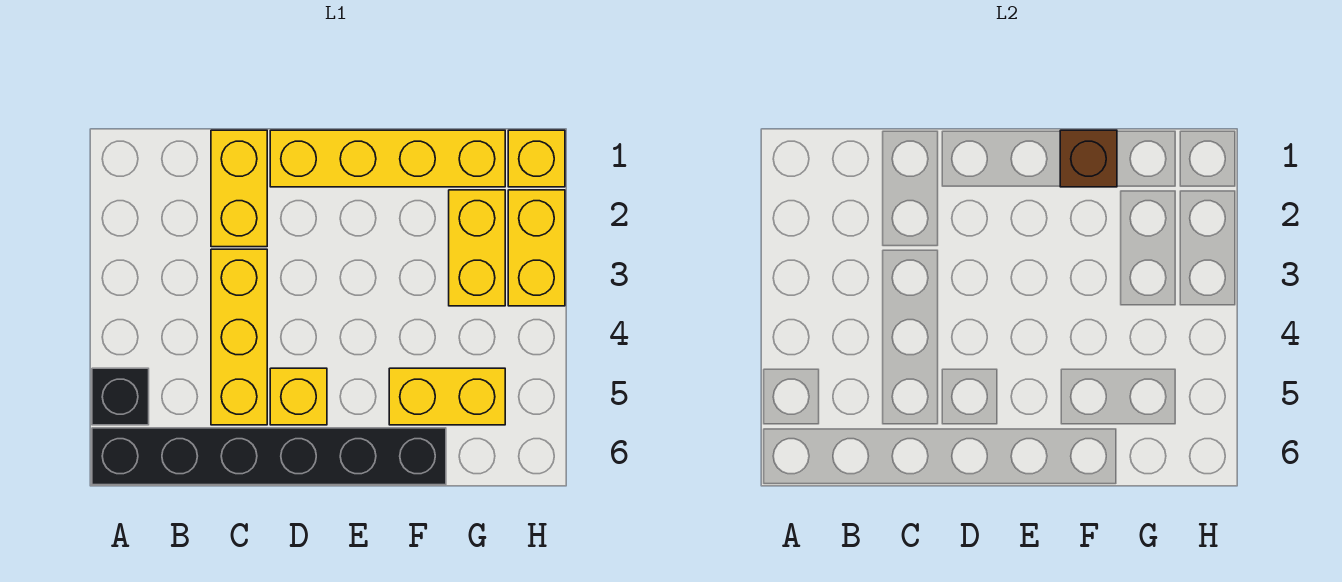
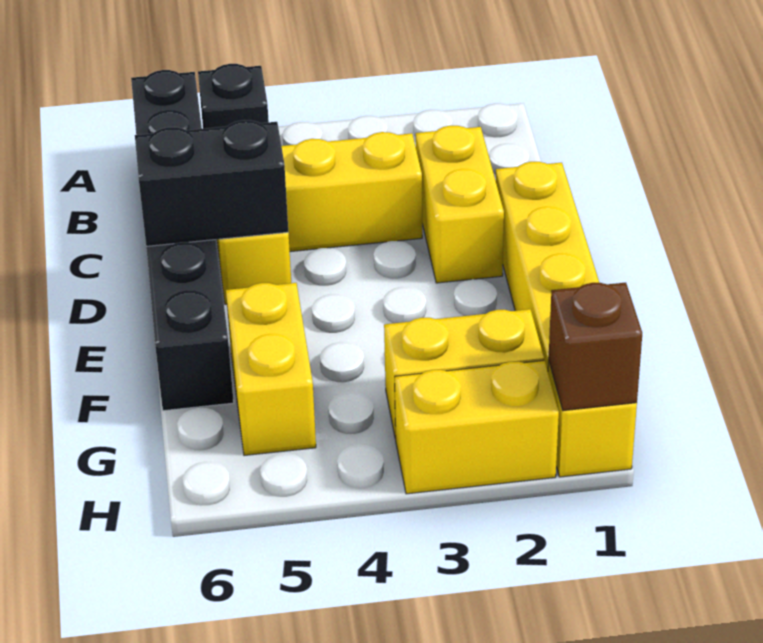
yellow brick C1:C2 level 1 -> yellow brick C2:D2 level 1
none -> black brick D5:D6 level 2
brown brick F1 level 2 -> brown brick H1 level 2

